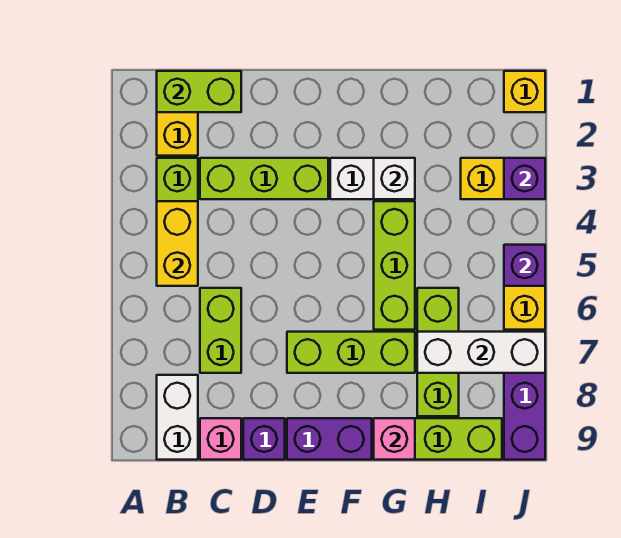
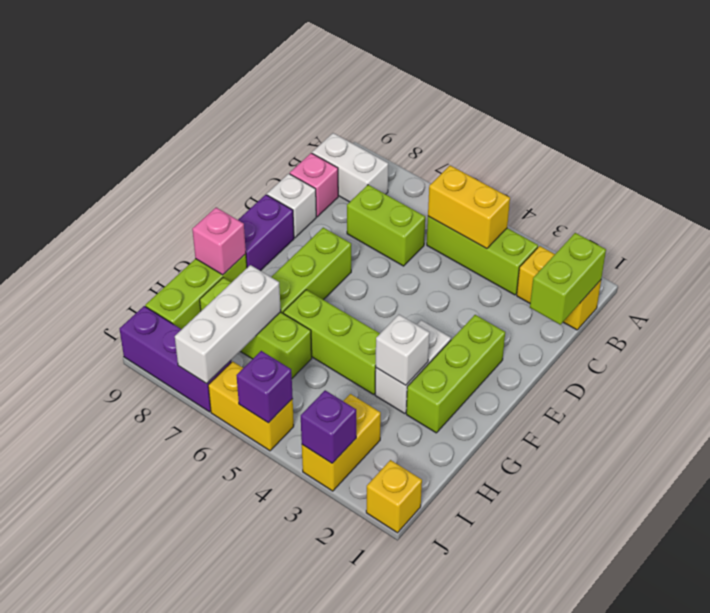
lime brick C3:E3 level 1 -> lime brick E2:G2 level 1
purple brick D9 level 1 -> white brick D9 level 1

